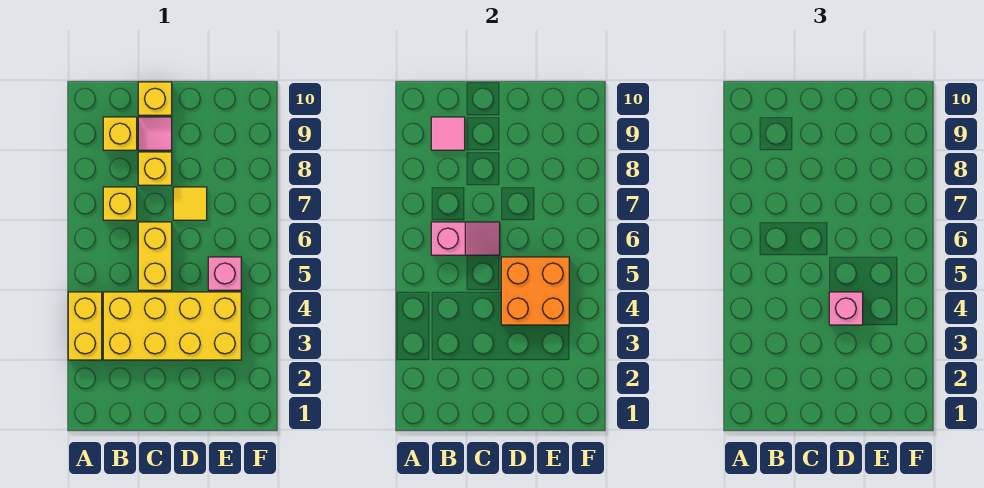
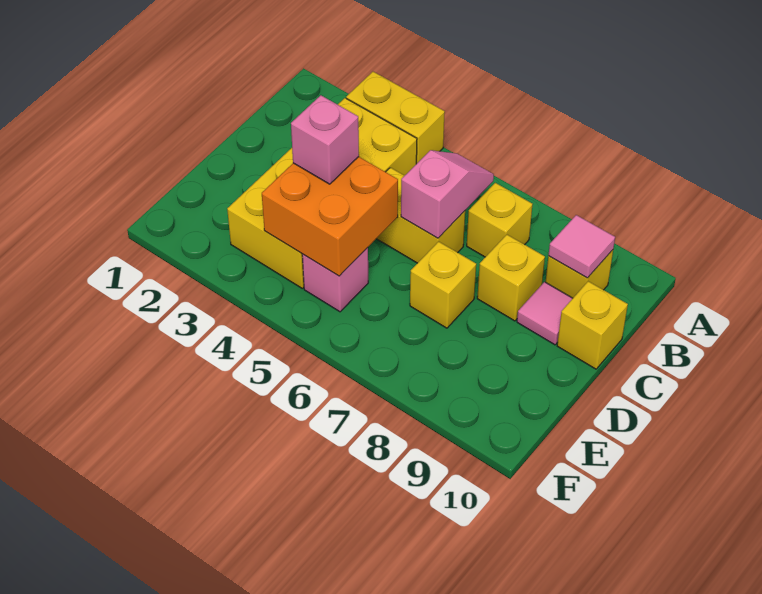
pink slope B6:C6 level 2 top B -> pink slope B6:C6 level 2 top C
yellow tile D7 level 1 -> yellow brick D7 level 1

